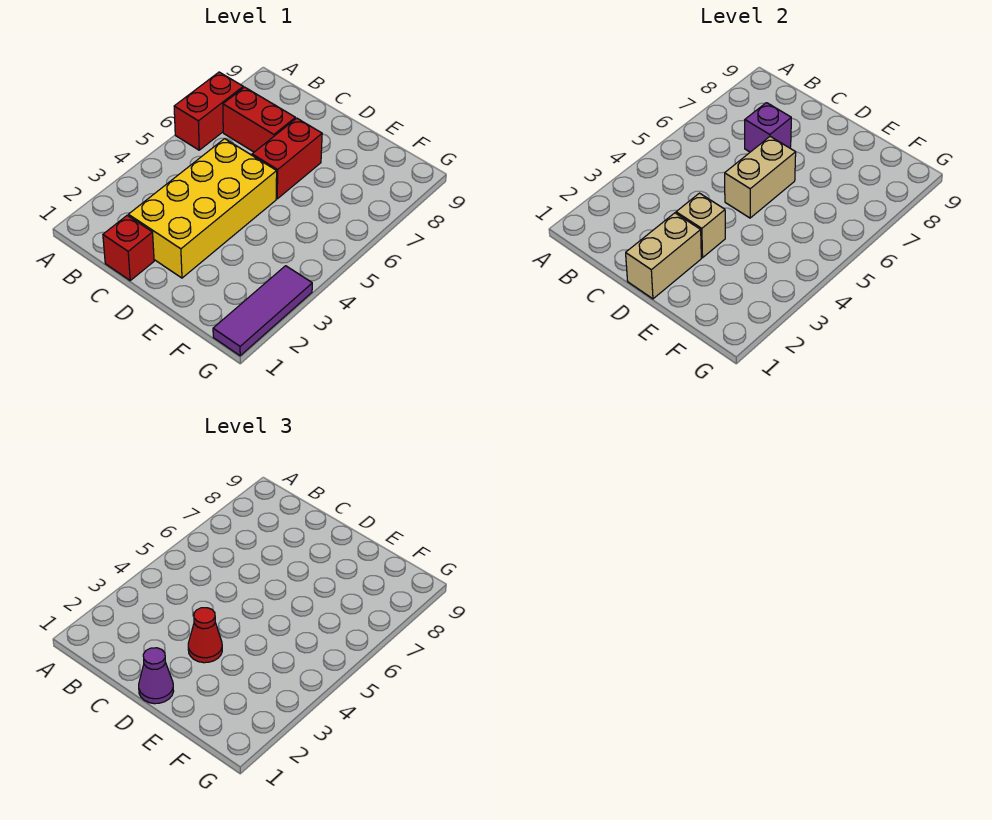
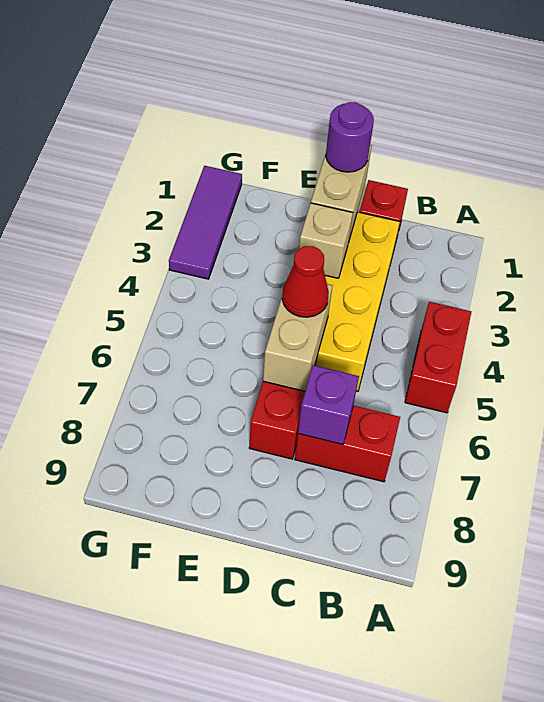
red brick A6:A7 level 1 -> red brick A4:A5 level 1
purple cone D1 level 3 -> purple round brick D1 level 3
red cone D3 level 3 -> red cone D5 level 3

